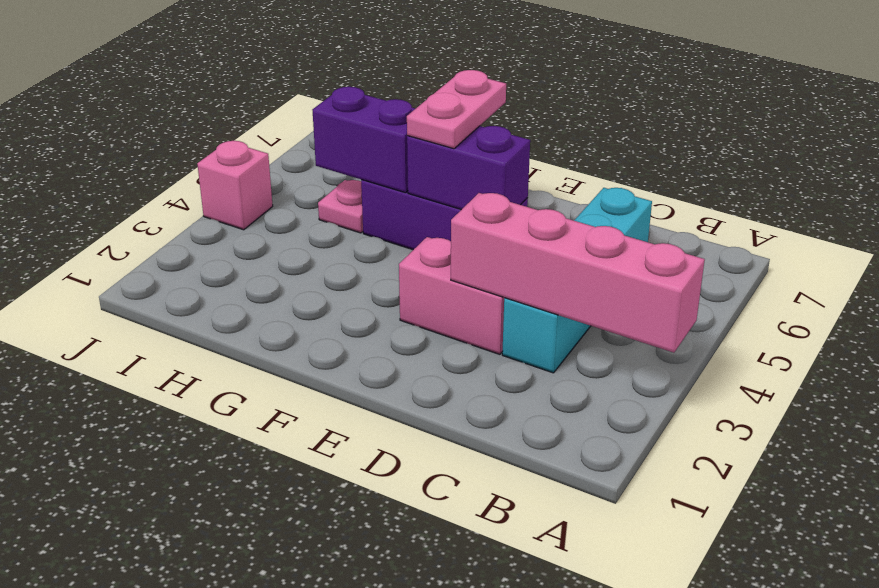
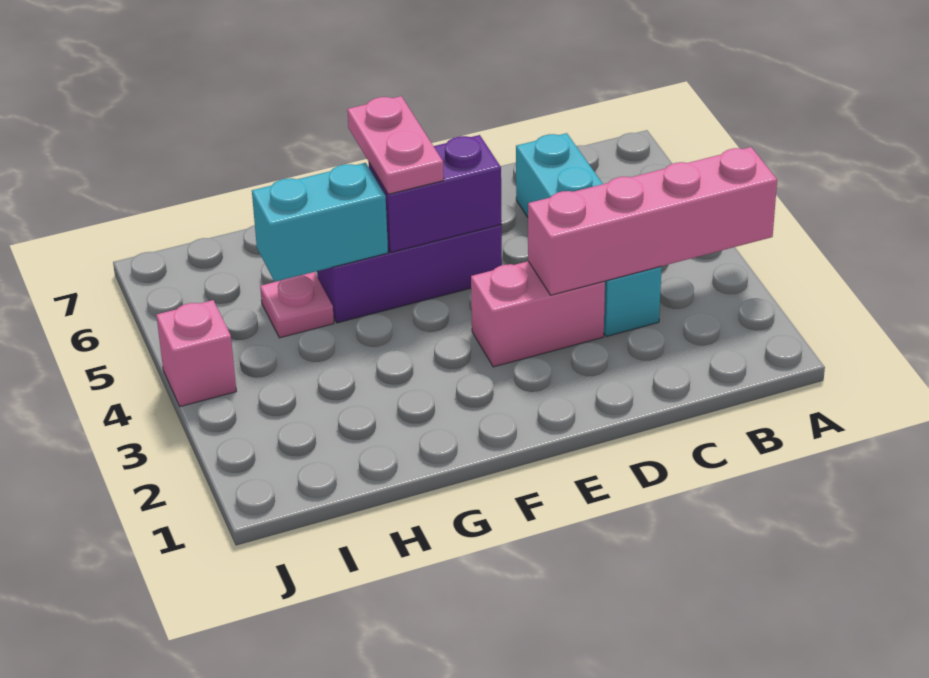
purple brick G5:H5 level 2 -> cyan brick G5:H5 level 2

